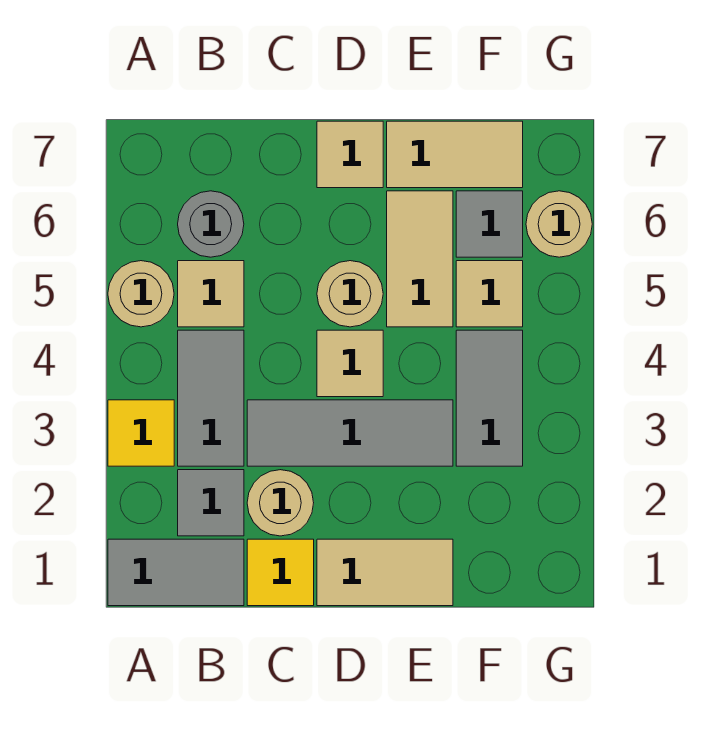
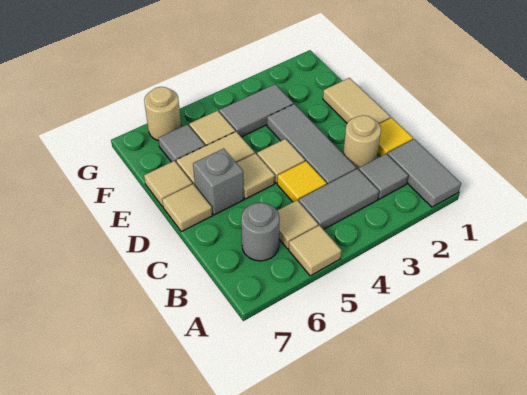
yellow tile A3 level 1 -> yellow tile C4 level 1
tan round brick A5 level 1 -> tan tile A5 level 1
tan round brick D5 level 1 -> tan tile D5 level 1
none -> grey brick D6 level 1
tan tile E7:F7 level 1 -> tan tile E7 level 1

